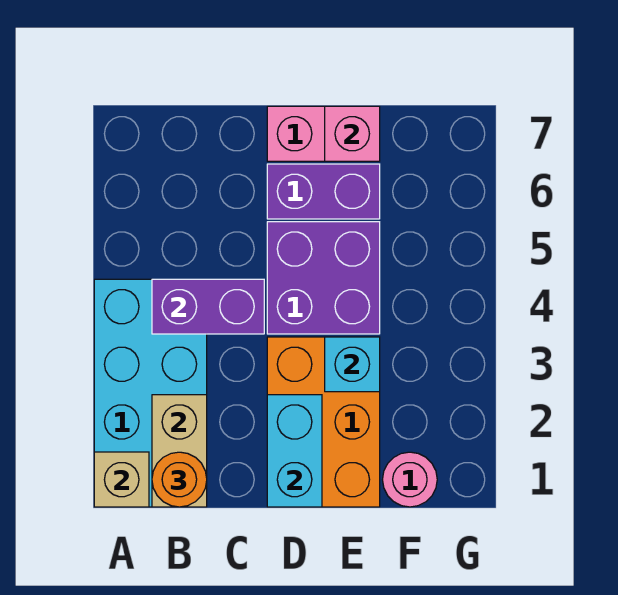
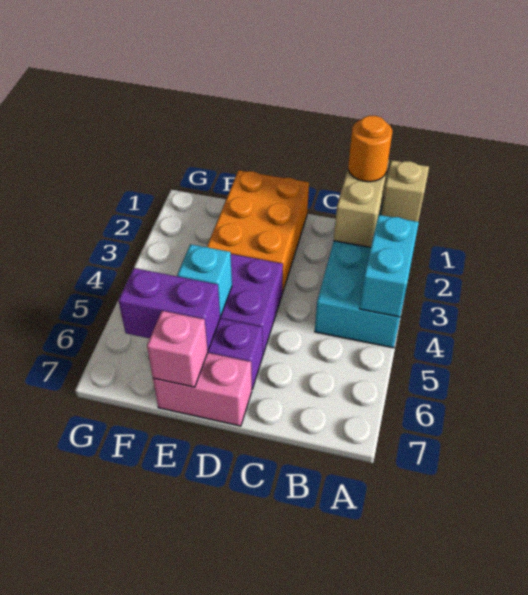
purple brick B4:C4 level 2 -> purple brick E6:F6 level 2
cyan brick D1:D2 level 2 -> cyan brick A3:A4 level 2
cyan brick E3 level 2 -> cyan brick E5 level 2
pink round brick F1 level 1 -> none

